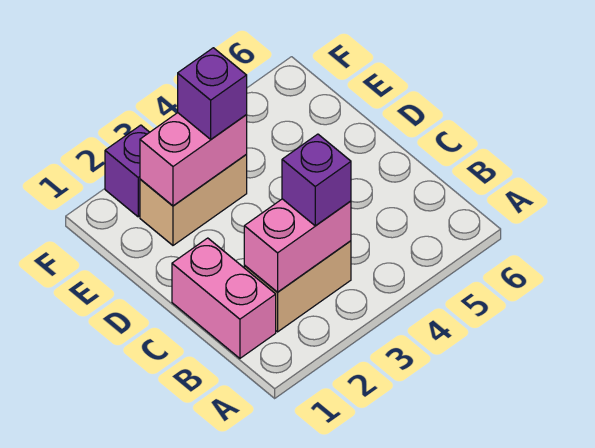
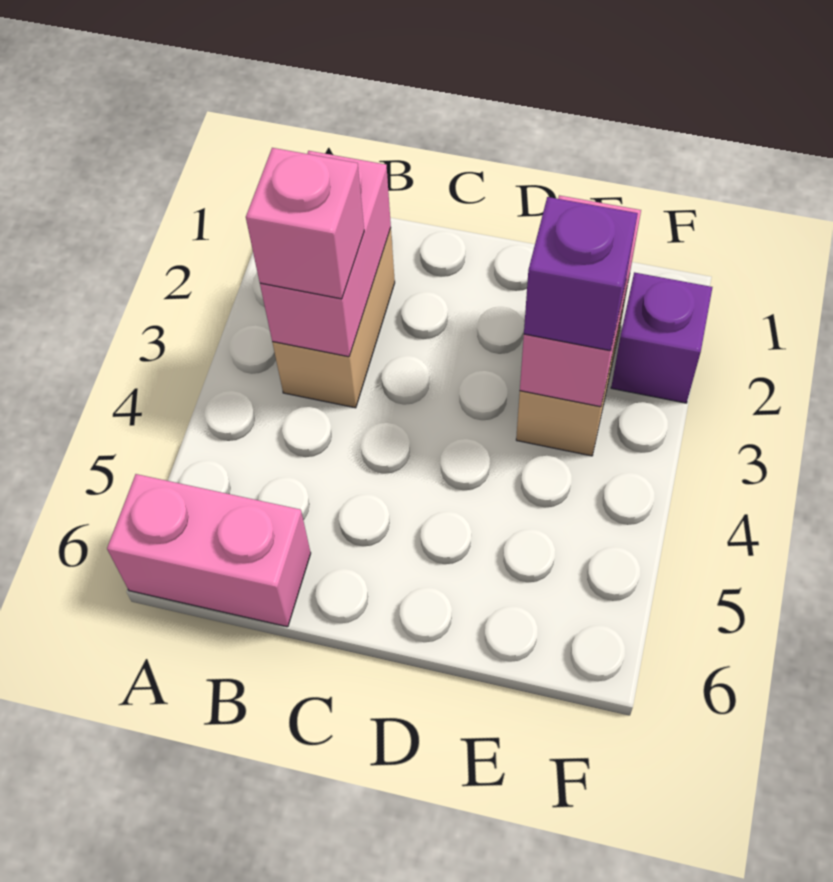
pink brick B1:C1 level 1 -> pink brick A6:B6 level 1
purple brick B3 level 3 -> pink brick B3 level 3

